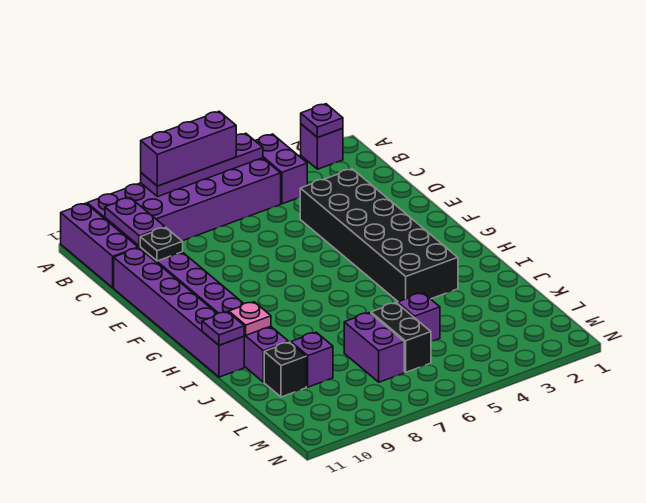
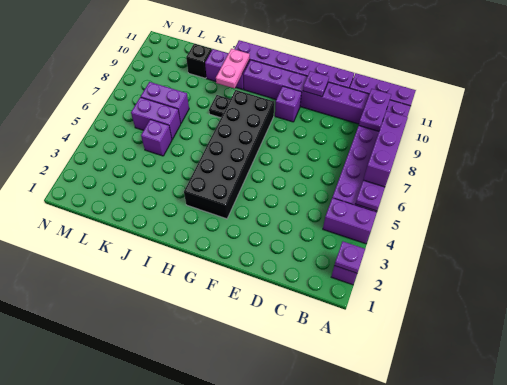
purple plate B10:C10 level 2 -> purple plate B9:B10 level 2
black brick D3:I4 level 1 -> black brick G3:H8 level 1
black plate D10 level 2 -> black plate I8 level 1
pink plate I10 level 2 -> pink plate I9:I10 level 2
purple plate I11 level 2 -> purple plate E10 level 2
black brick K6:L6 level 1 -> purple brick K6:L6 level 1
purple brick K9 level 1 -> purple brick F9 level 1

